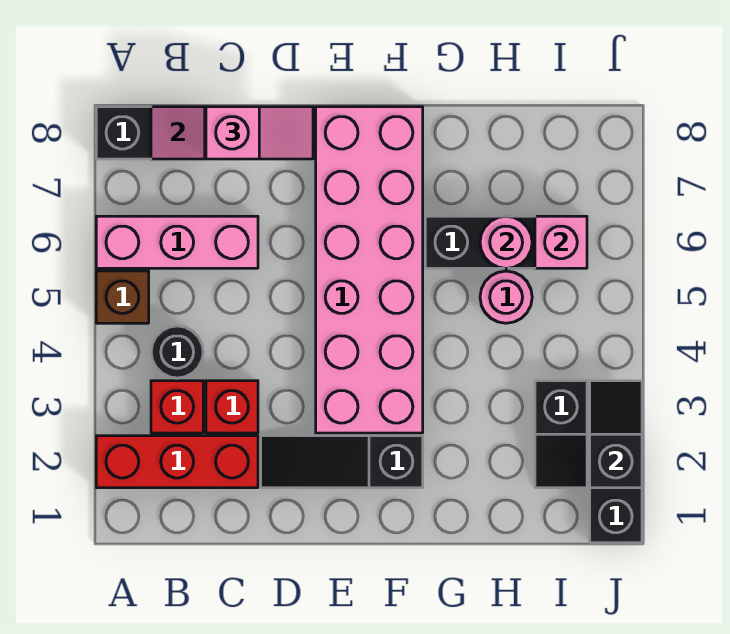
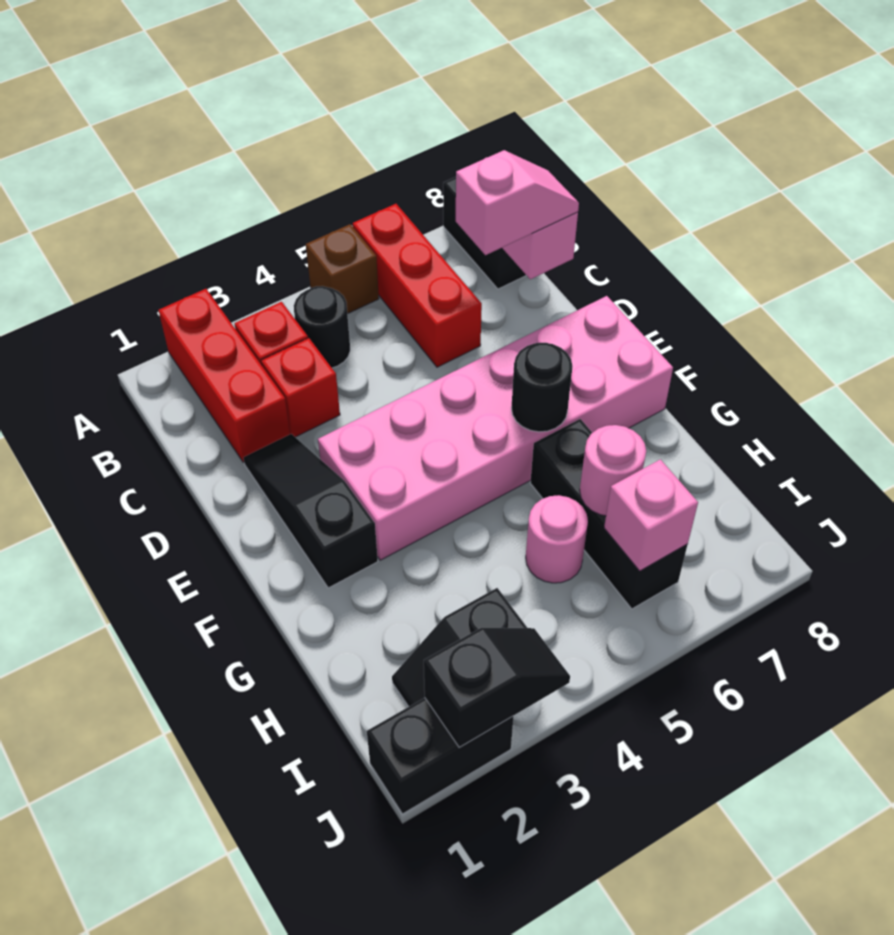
pink brick A6:C6 level 1 -> red brick A6:C6 level 1
pink slope C8:D8 level 3 top C -> pink slope C7:C8 level 3 top 7
none -> black round brick F6 level 2

